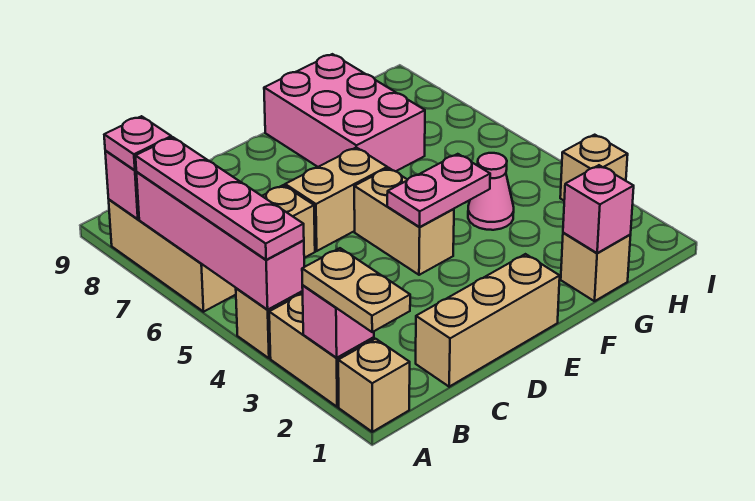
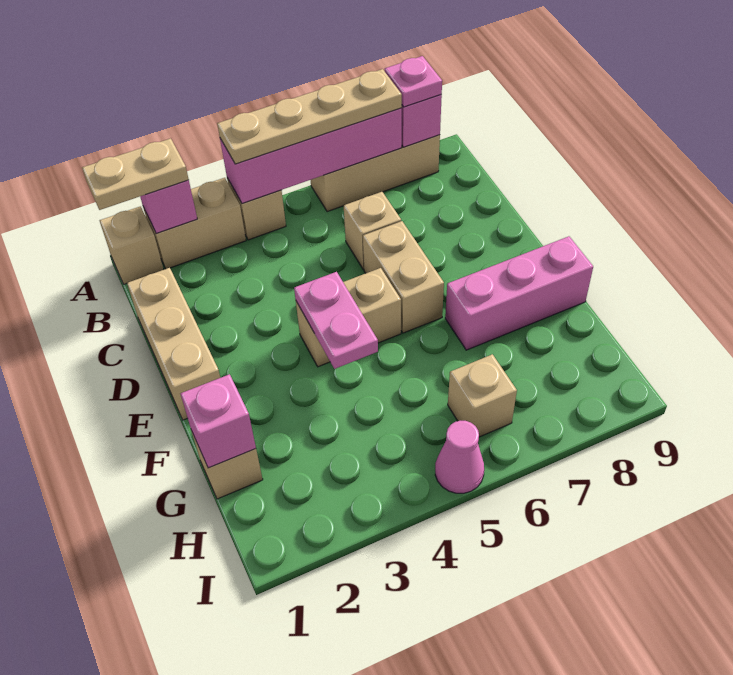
pink plate A4:A7 level 3 -> tan plate A4:A7 level 3
pink brick F7:G9 level 1 -> pink brick F7:F9 level 1
pink cone G4 level 1 -> pink cone I5 level 1
tan brick I3 level 1 -> tan brick H6 level 1

